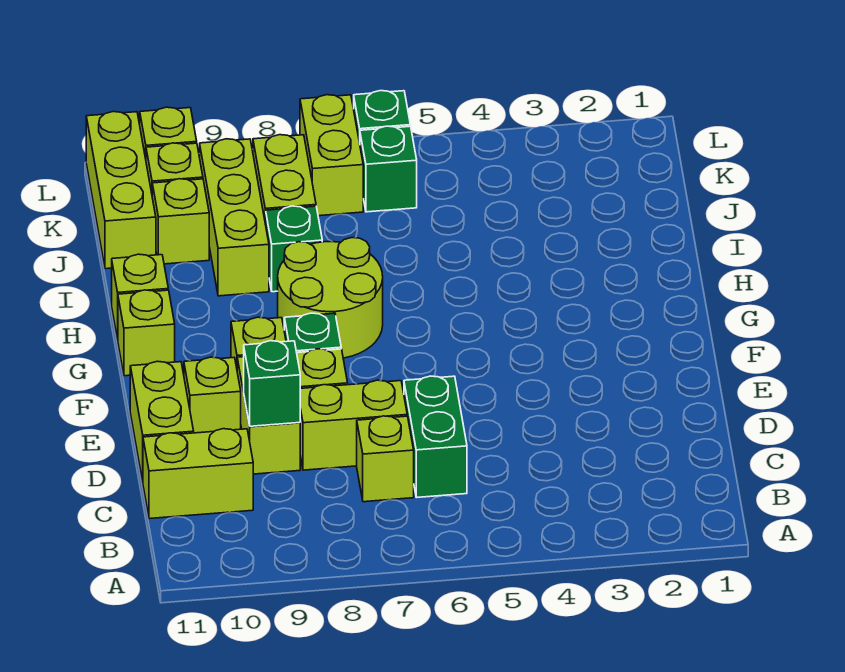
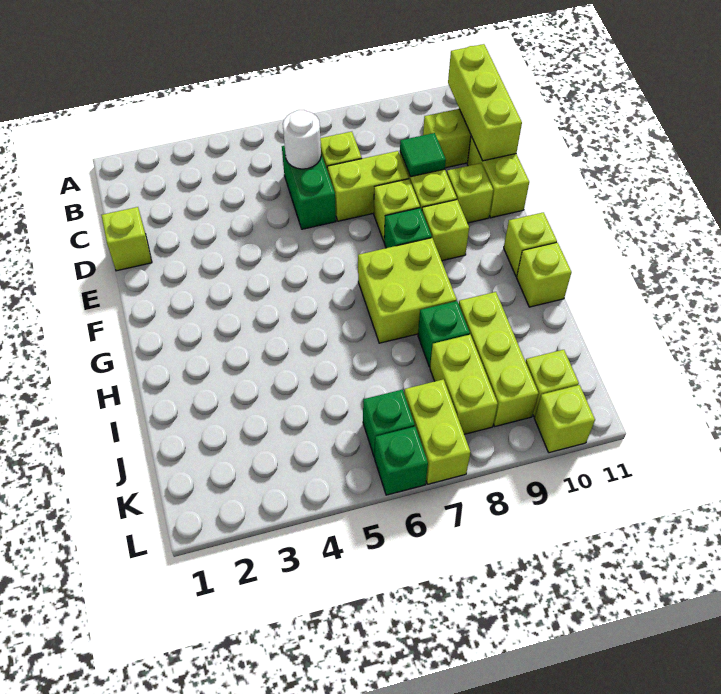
none -> white round brick C6 level 2
green brick D9 level 2 -> green tile D9 level 2
lime round brick G7:H8 level 1 -> lime brick G7:H8 level 1
lime brick J10 level 1 -> lime brick D1 level 1
lime brick J11:L11 level 1 -> lime brick B11:D11 level 2

